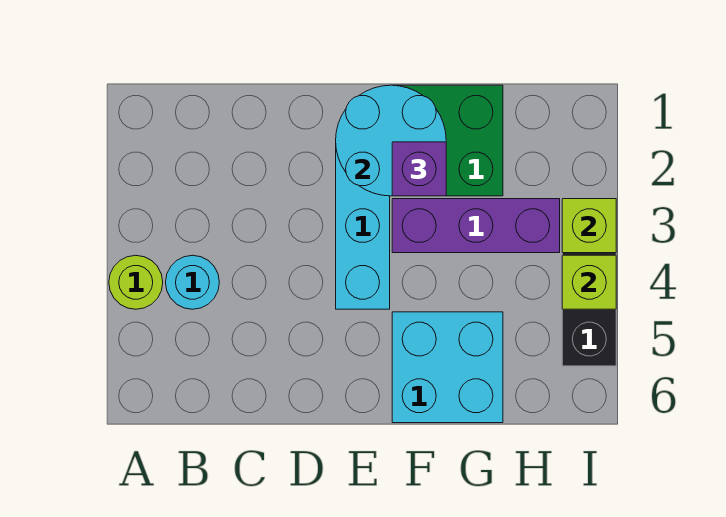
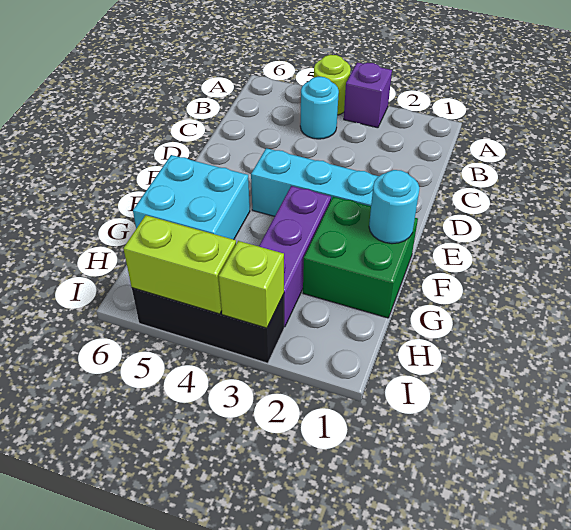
cyan round brick E1:F2 level 2 -> cyan round brick F1 level 2
purple brick F2 level 3 -> purple brick A3 level 1
lime brick I4 level 2 -> lime brick I4:I5 level 2

